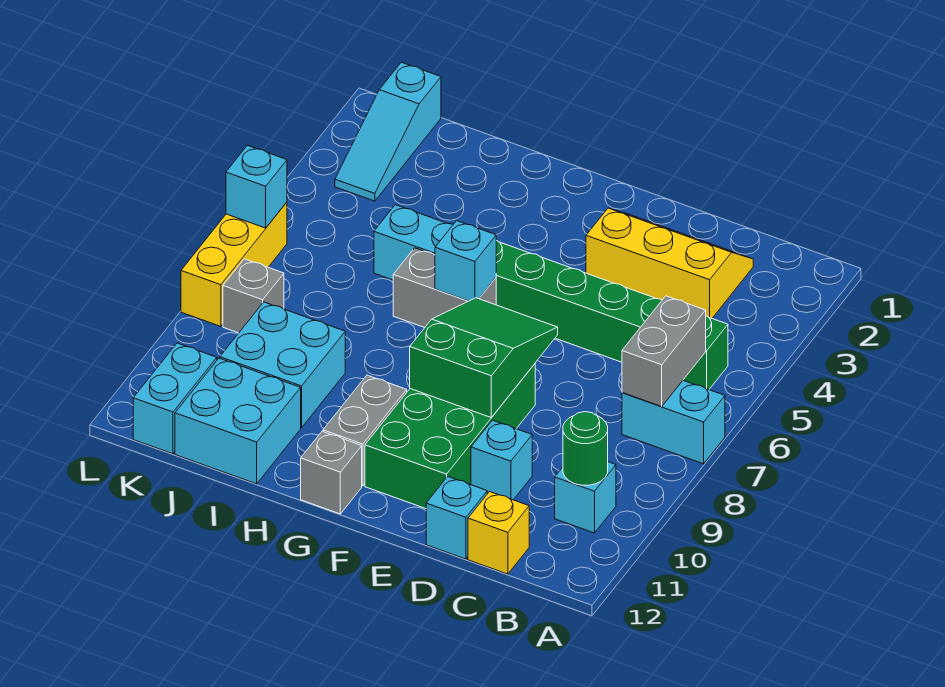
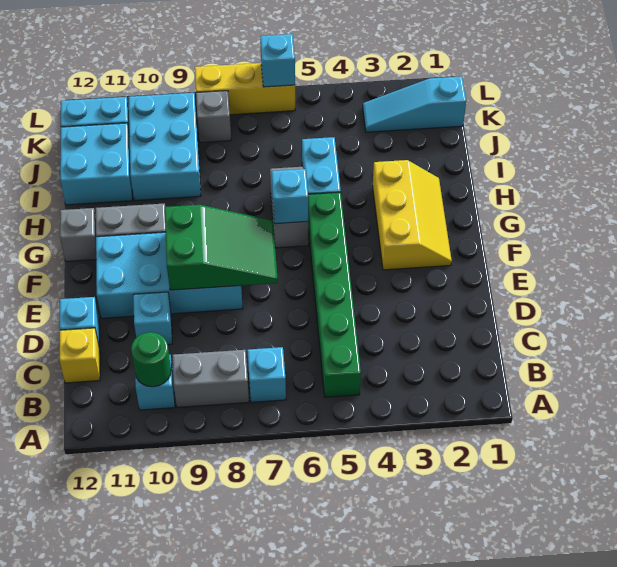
cyan brick A7:B7 level 1 -> cyan brick B7 level 1
grey brick B6:B7 level 2 -> grey brick B8:B9 level 1
yellow slope C2:E3 level 1 top 3 -> yellow slope F2:H3 level 1 top 3
green brick E8:F11 level 1 -> cyan brick E8:F11 level 1
cyan brick I9:J10 level 1 -> cyan brick I9:K10 level 1

